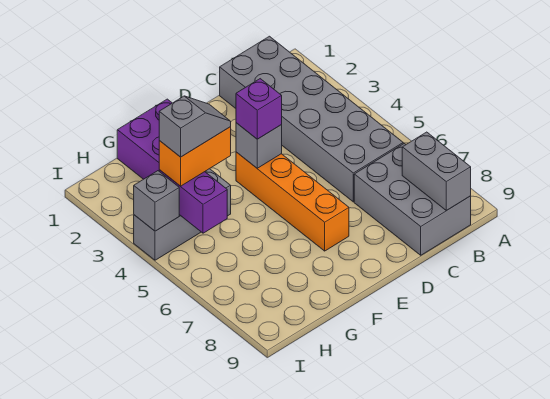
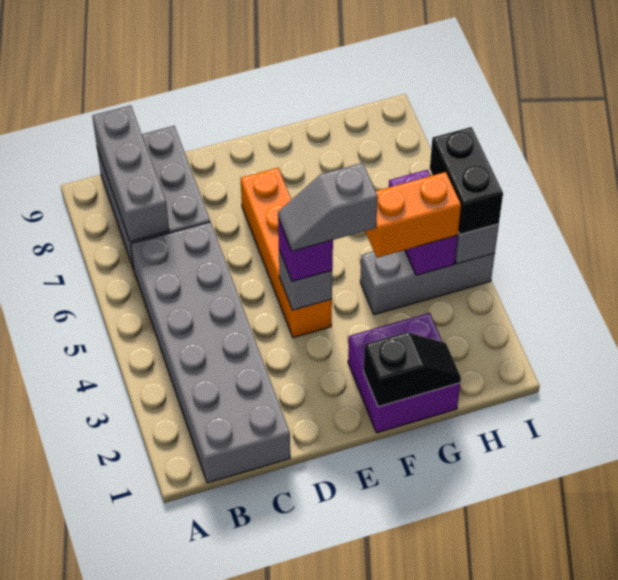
grey brick B8:B9 level 2 -> grey brick B7:B9 level 2
none -> black slope F1:G1 level 2 top F
grey slope G4:H4 level 4 top H -> grey slope E4:F4 level 4 top F
none -> black brick I4:I5 level 3

